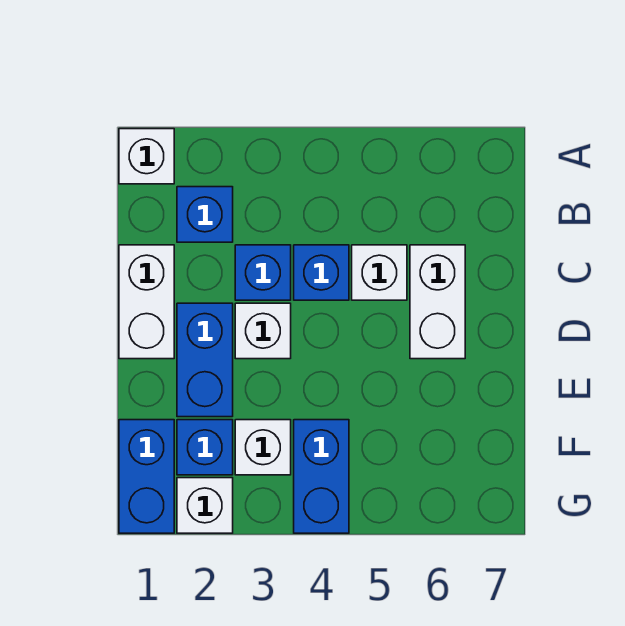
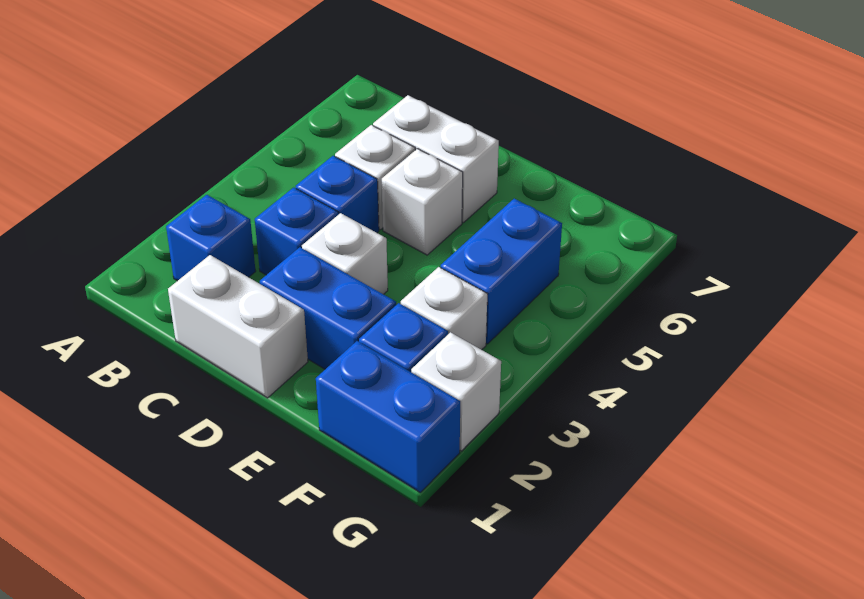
white brick A1 level 1 -> white brick D5 level 1
blue brick F4:G4 level 1 -> blue brick F4:F5 level 1

